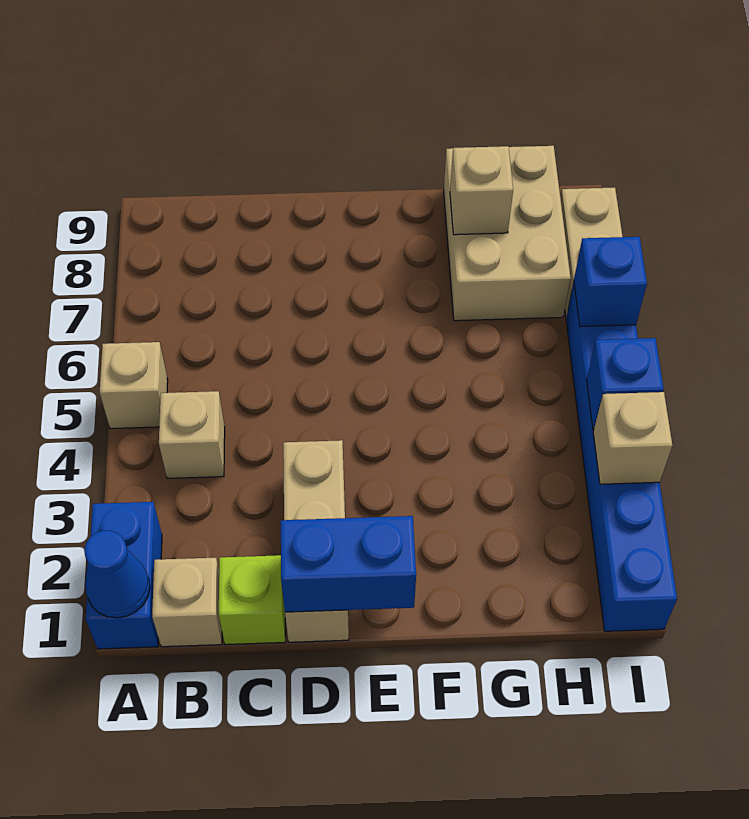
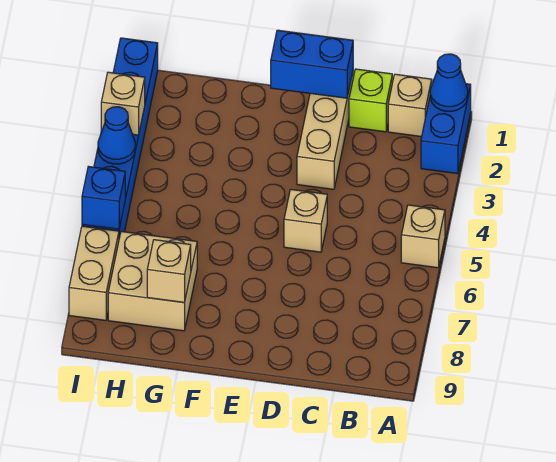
tan brick B4 level 1 -> tan brick D5 level 1
tan brick G7:H9 level 1 -> tan brick G7:H8 level 1
blue brick I4 level 2 -> blue cone I4 level 2

